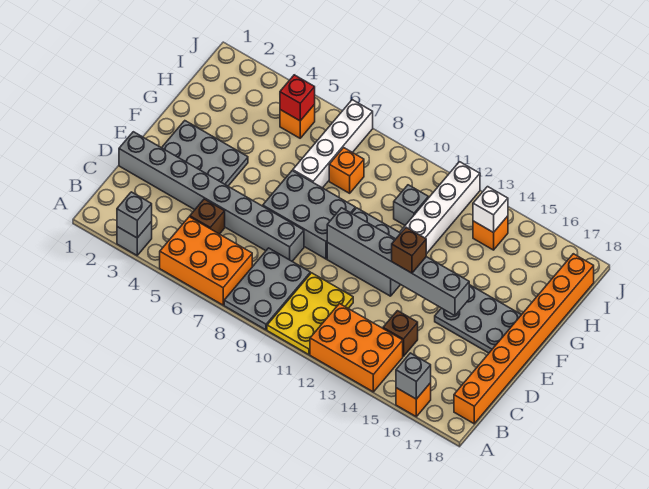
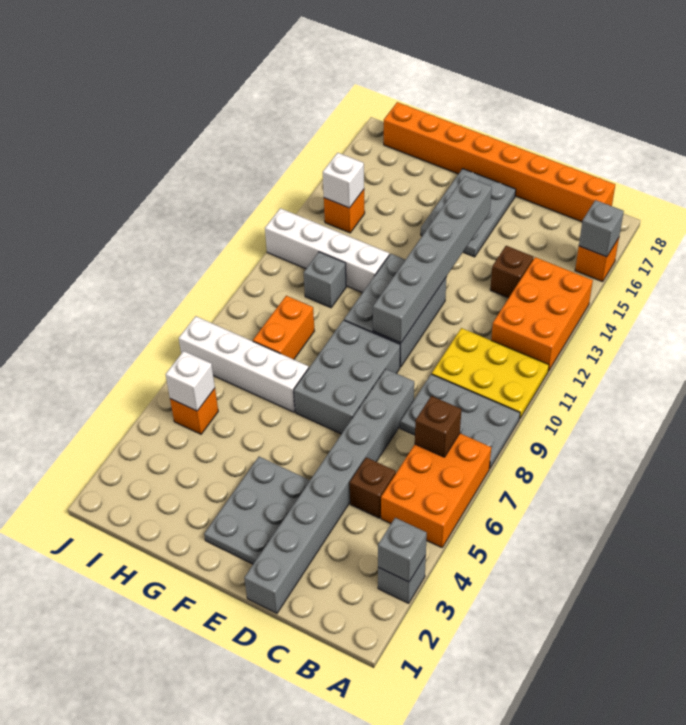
brown brick E13 level 3 -> brown brick B7 level 2
orange brick H8 level 1 -> orange brick H8:H9 level 1
red brick I5 level 2 -> white brick I5 level 2

